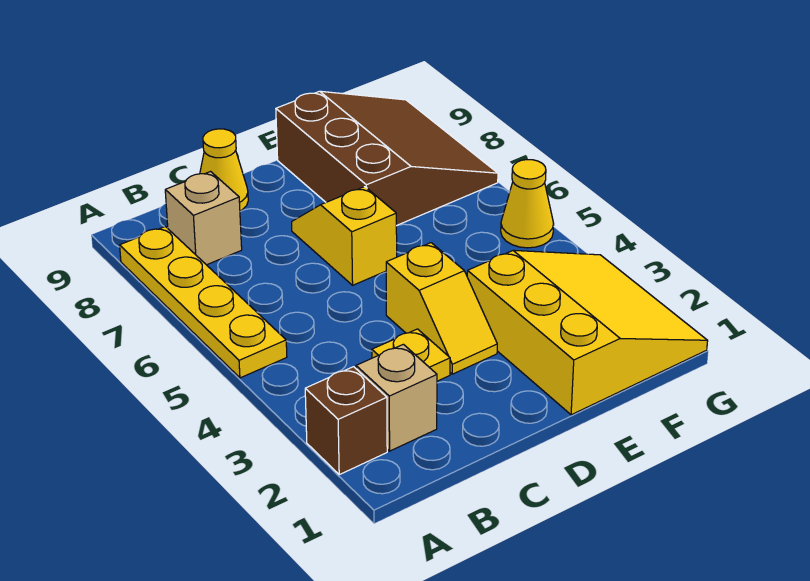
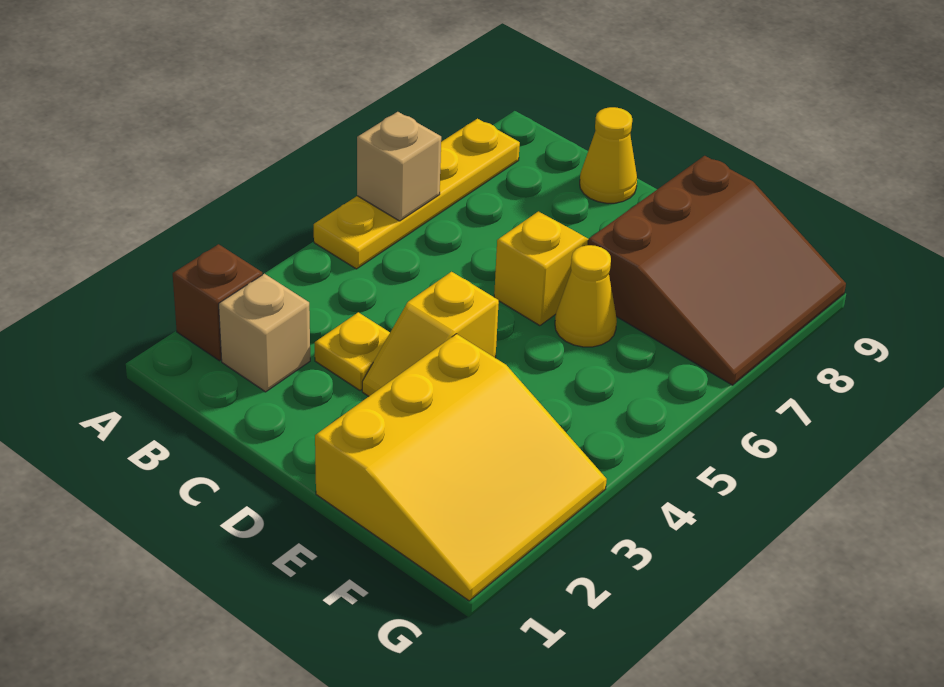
tan brick B8 level 1 -> tan brick A6 level 2
yellow cone G5 level 1 -> yellow cone E6 level 1

